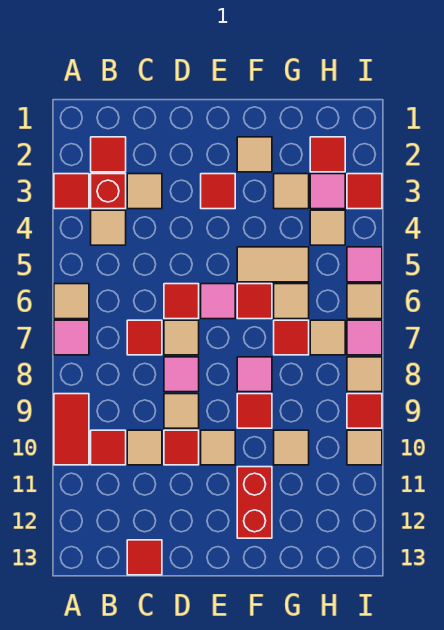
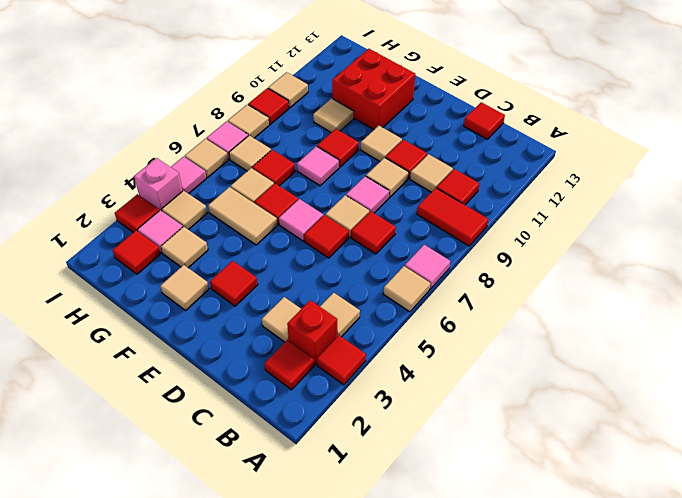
red tile A9:A10 level 1 -> red tile A9:B9 level 1
red brick F11:F12 level 1 -> red brick F11:G12 level 1
none -> pink brick I4 level 1

